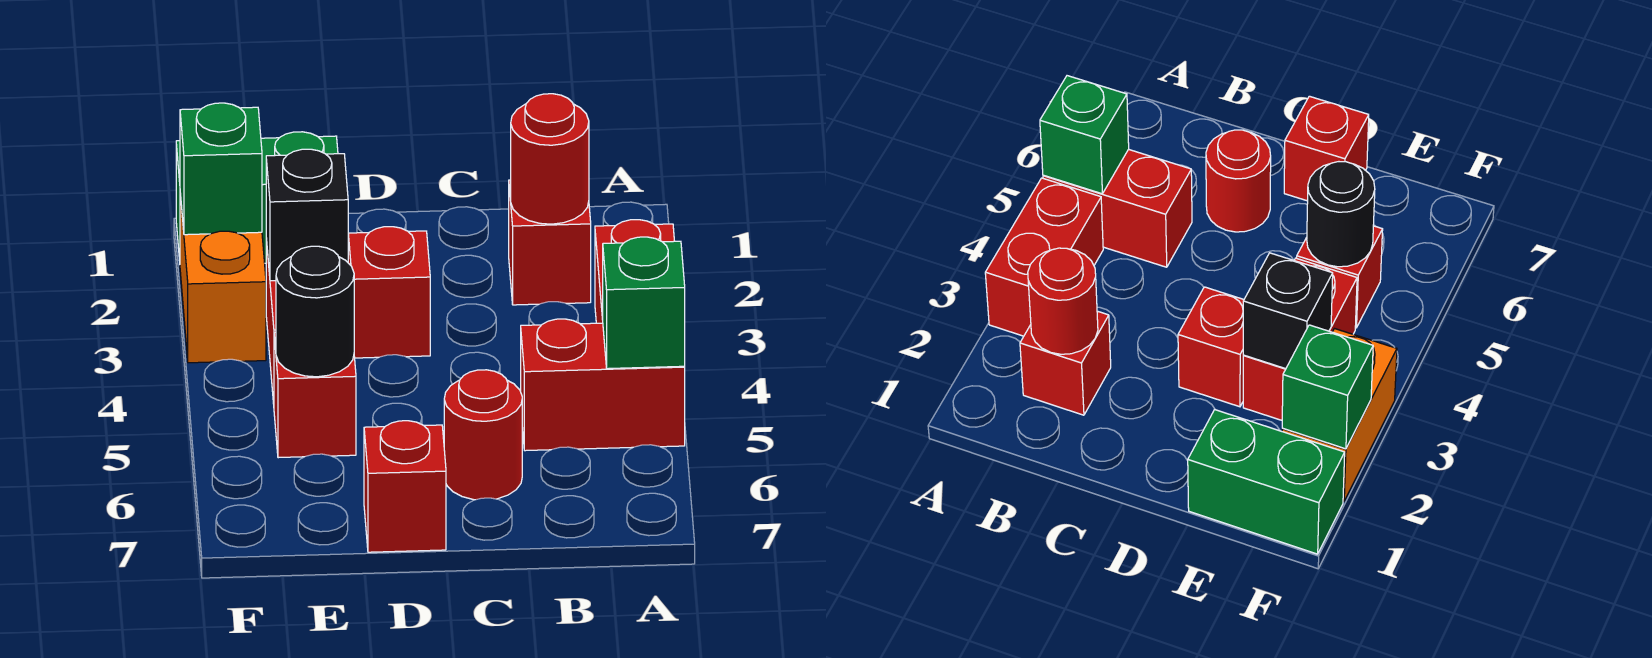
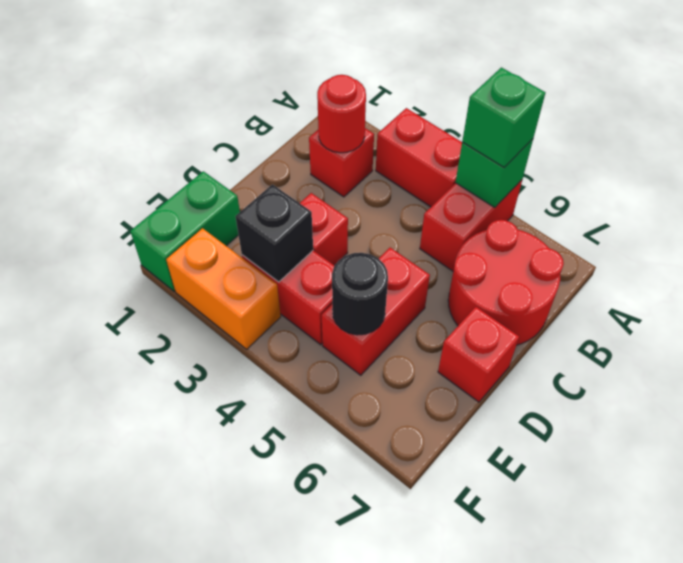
red round brick C6 level 1 -> red round brick B6:C7 level 1
red brick E5 level 1 -> red brick D5:E5 level 1
green brick F2 level 2 -> green brick A5 level 3

